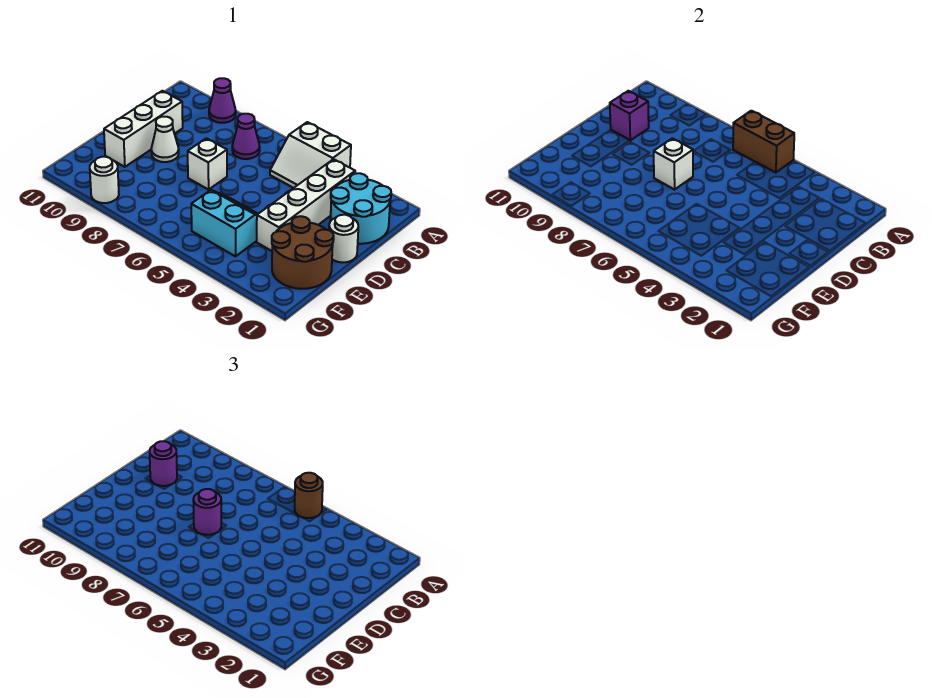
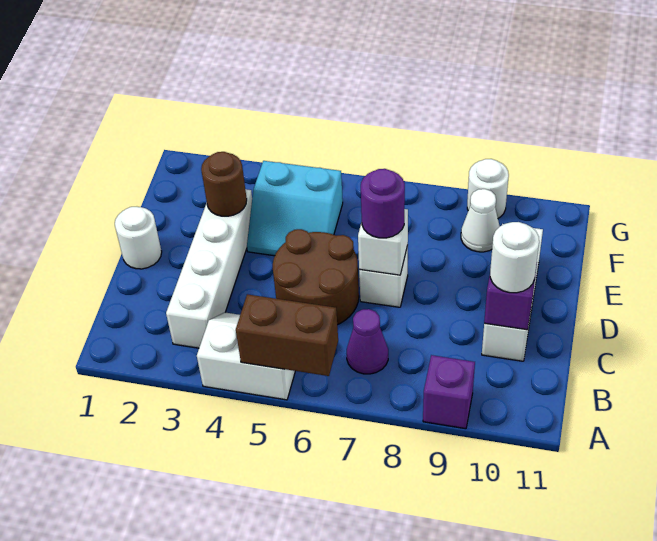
brown round brick A5 level 3 -> brown round brick E3 level 2
purple cone A9 level 1 -> purple brick A9 level 1
cyan round brick B1:C2 level 1 -> none
purple round brick C10 level 3 -> white round brick C10 level 3
white cone D9 level 1 -> white cone F9 level 1
brown round brick E1:F2 level 1 -> brown round brick C5:D6 level 1

